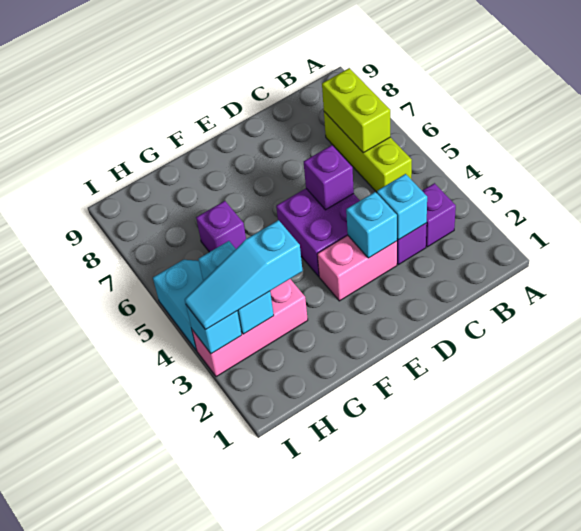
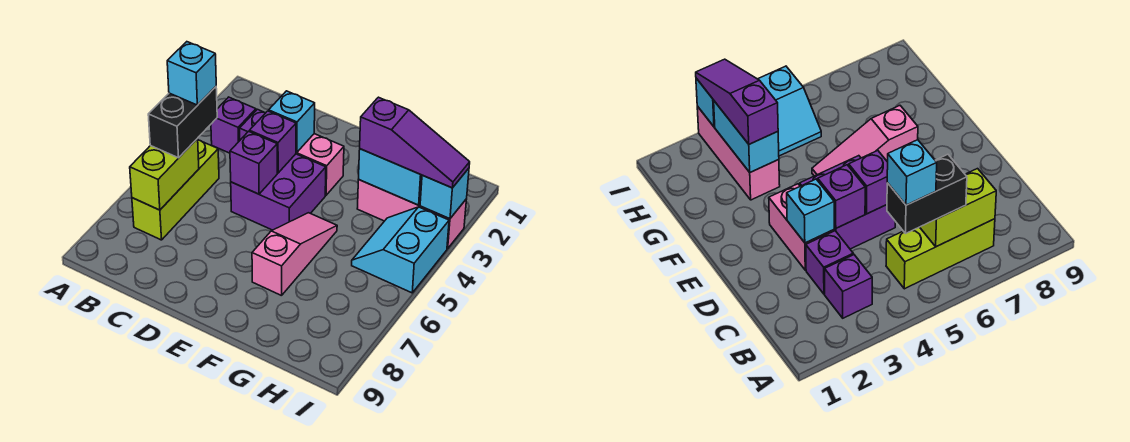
none -> black brick B5:B6 level 3
cyan brick C3 level 2 -> cyan brick B5 level 4
none -> pink slope F5:F7 level 1 top 7
cyan slope G3:I3 level 3 top G -> purple slope G3:I3 level 3 top G
purple brick G6 level 1 -> purple brick D4 level 2
cyan brick H3:H4 level 2 -> cyan brick G3:H3 level 2

